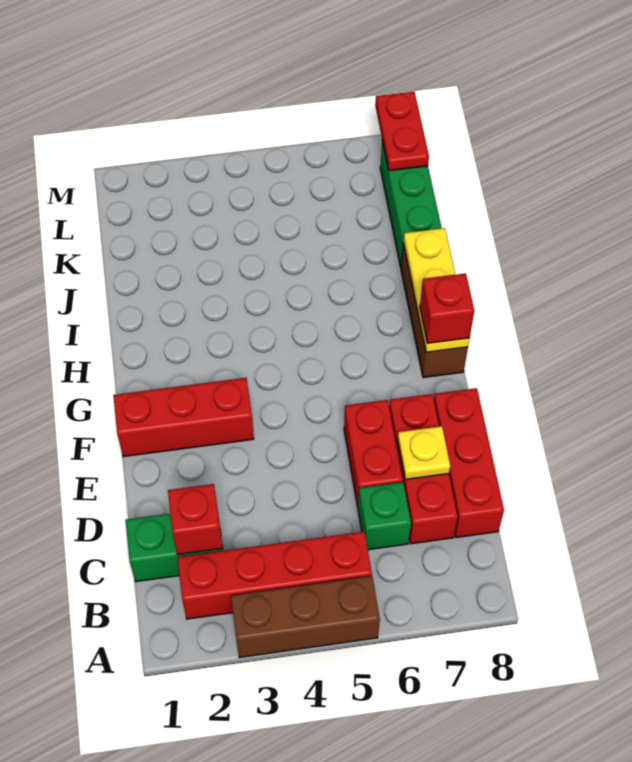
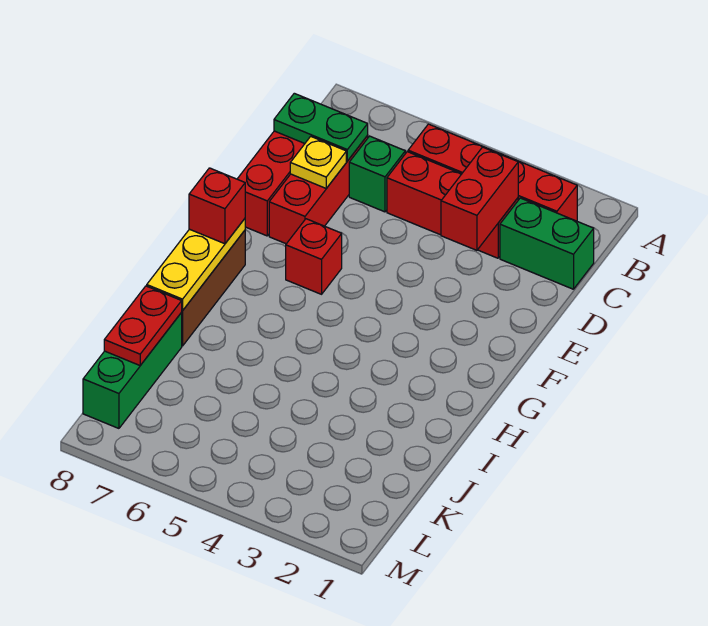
brown brick A3:A5 level 1 -> none
red brick C2 level 2 -> red brick F6 level 1
none -> green plate C7:C8 level 2
red brick D6:E6 level 1 -> red brick C3:D3 level 2
red brick F1:F3 level 1 -> red brick C3:C5 level 1
red plate L8:M8 level 2 -> red plate J8:K8 level 2

